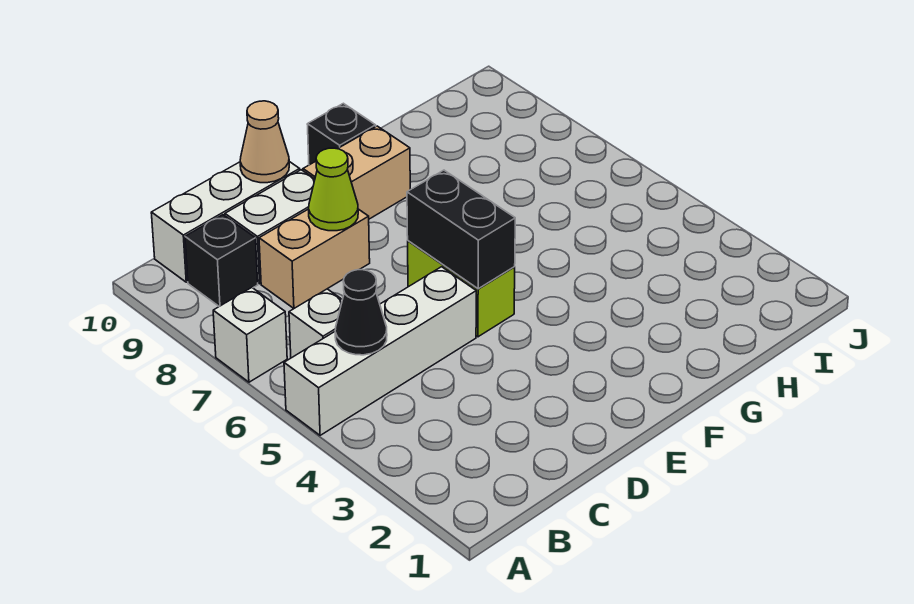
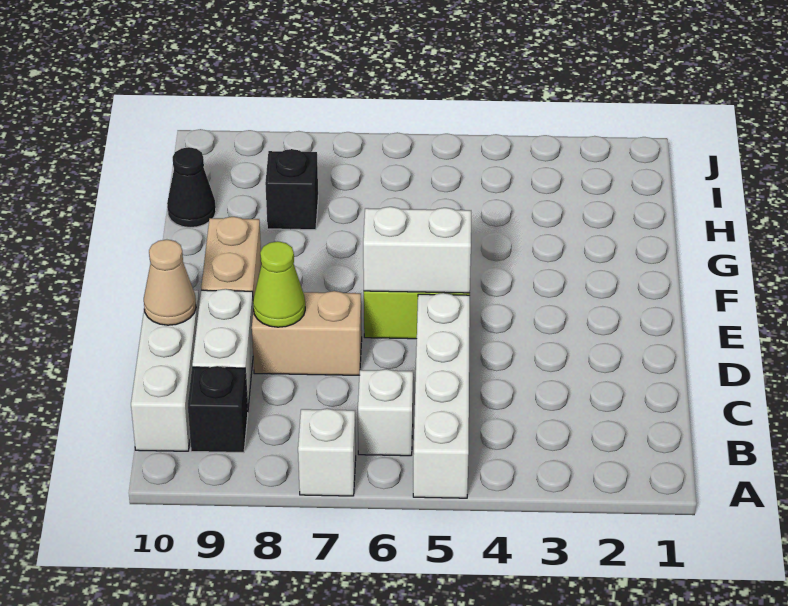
black cone B5 level 2 -> black cone H10 level 1
tan brick C8:D8 level 1 -> tan brick D7:D8 level 1
black brick E5:E6 level 2 -> white brick E5:E6 level 2
black brick F10 level 1 -> black brick H8 level 1

